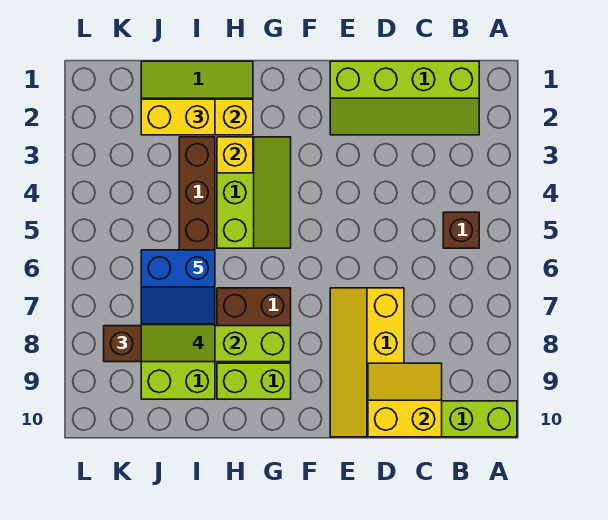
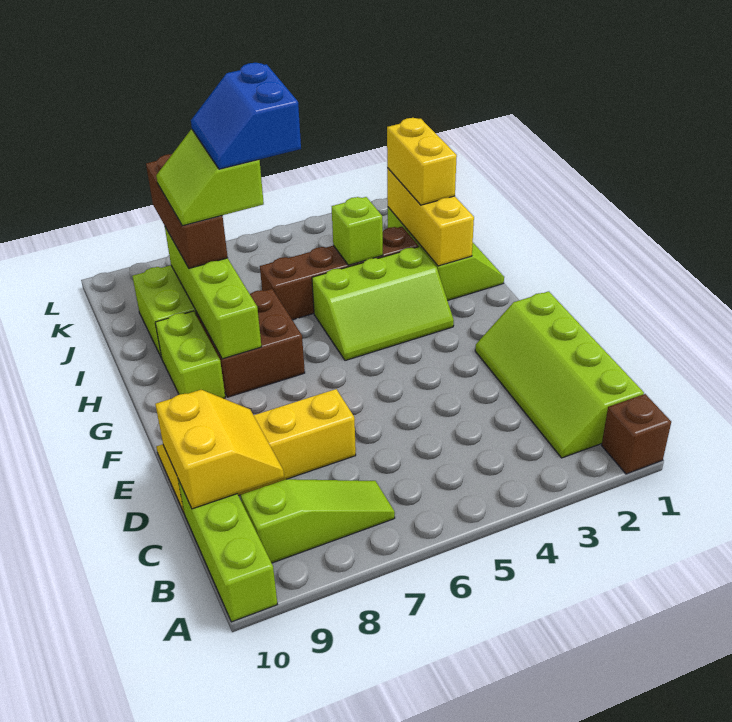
brown brick B5 level 1 -> brown brick A1 level 1
none -> lime slope B7:B9 level 1 top 9
yellow brick H3 level 2 -> none
none -> lime brick I4 level 2

